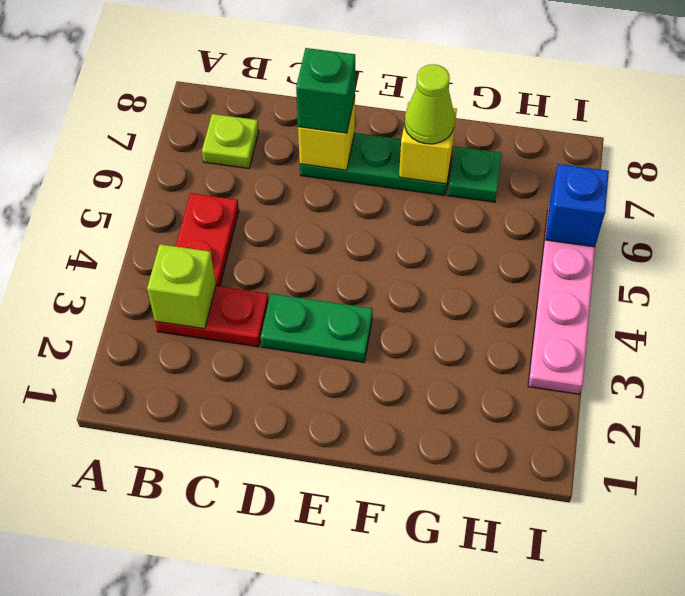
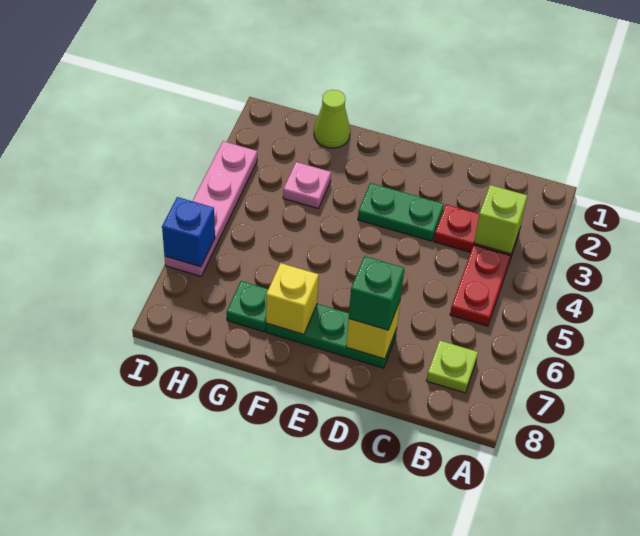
lime cone F7 level 3 -> lime cone G1 level 1
none -> pink plate G3 level 1

